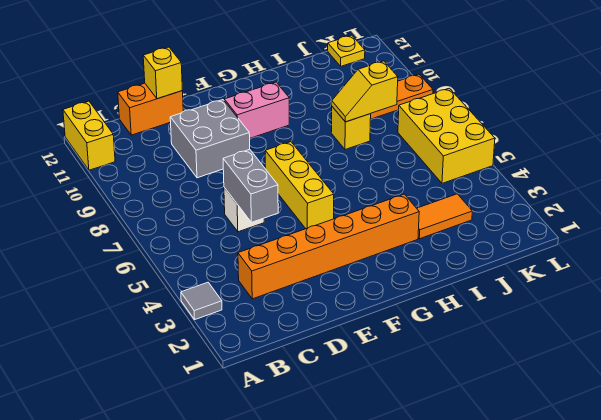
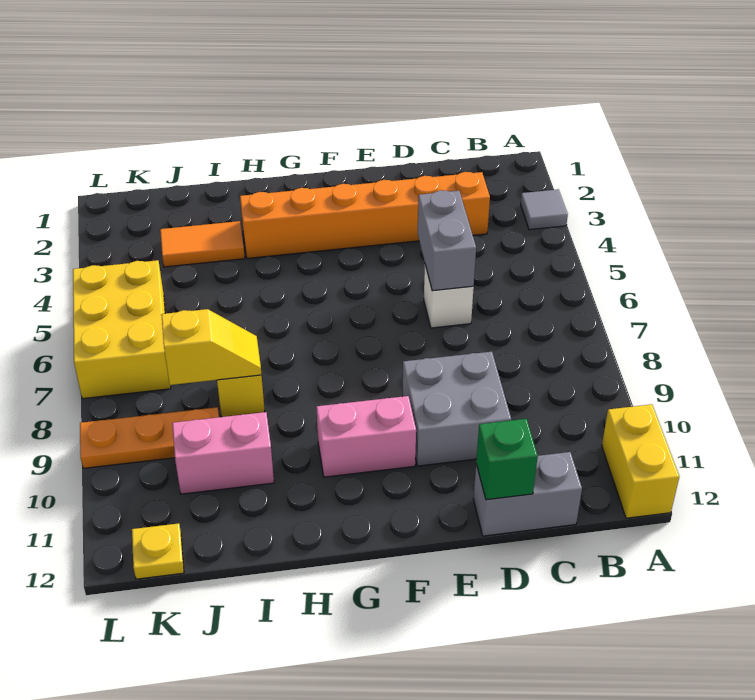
orange brick C12:D12 level 1 -> grey brick C12:D12 level 1
yellow brick D12 level 2 -> green brick D12 level 2
yellow brick F5:F7 level 1 -> none
none -> pink brick I10:J10 level 1

